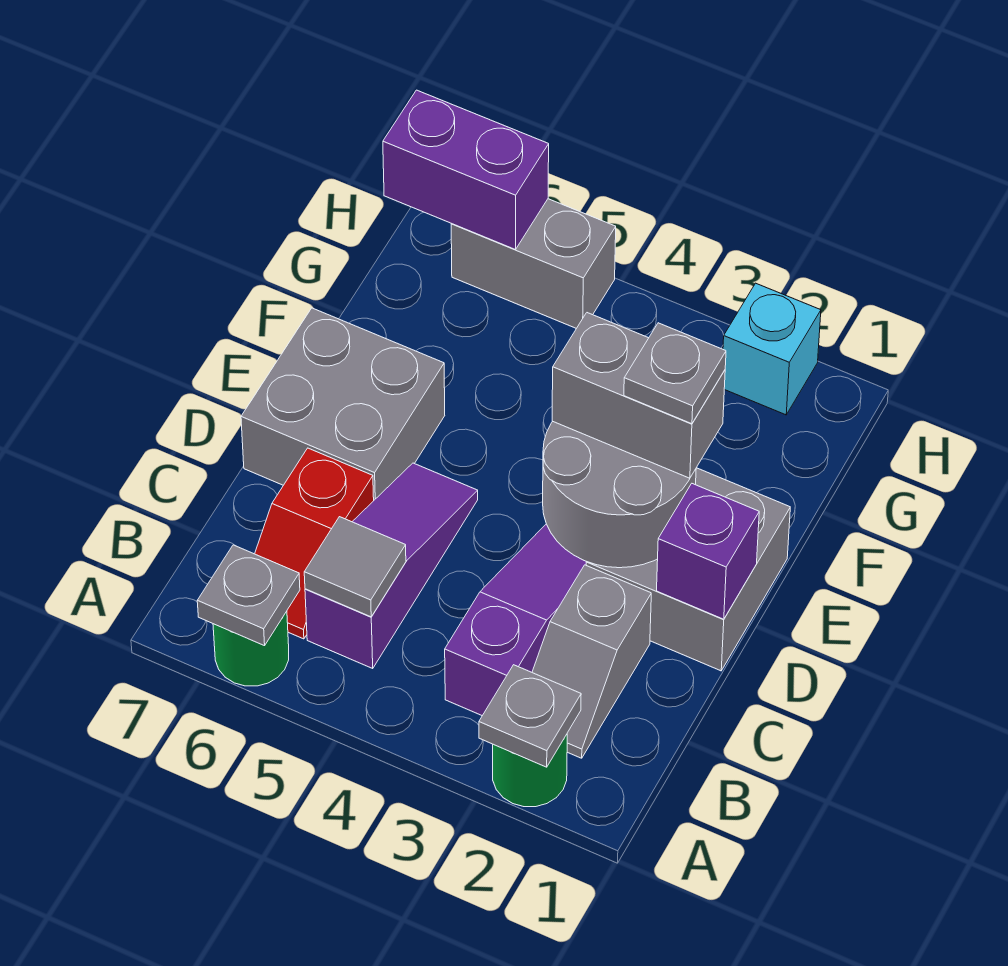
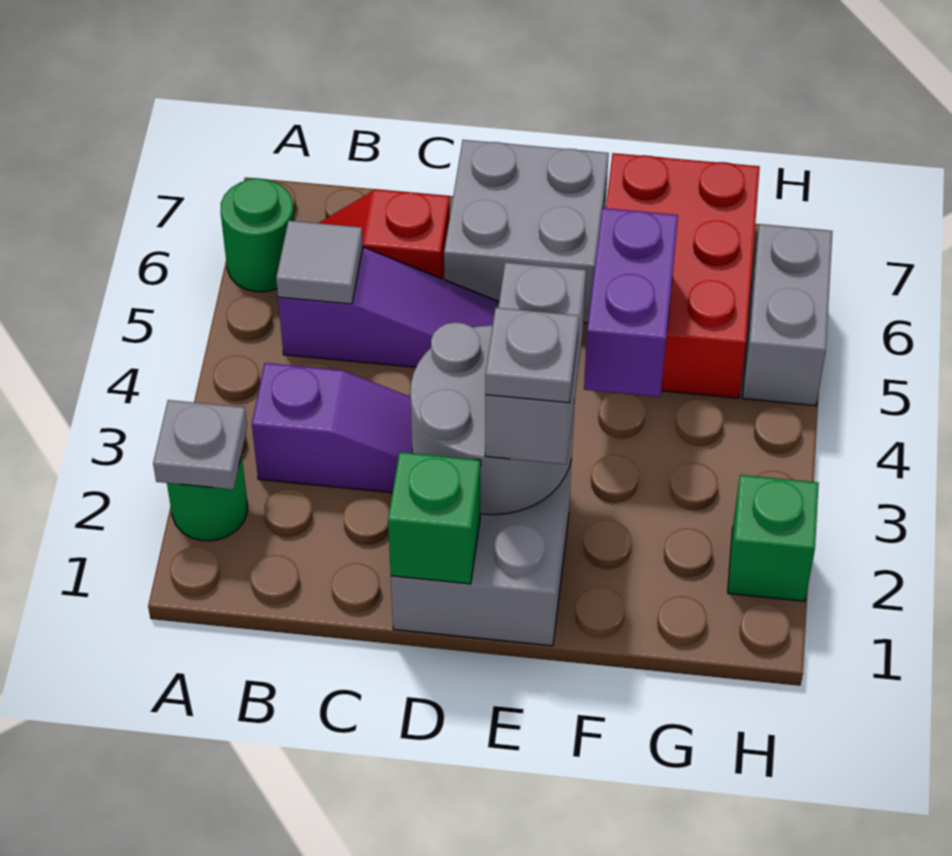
grey plate A6 level 2 -> none
grey slope B2:C2 level 1 top C -> none
purple brick D1 level 2 -> green brick D1 level 2
none -> red brick F5:G7 level 1
cyan brick H2 level 1 -> green brick H2 level 1
purple brick H6:H7 level 2 -> purple brick F4:F5 level 2

